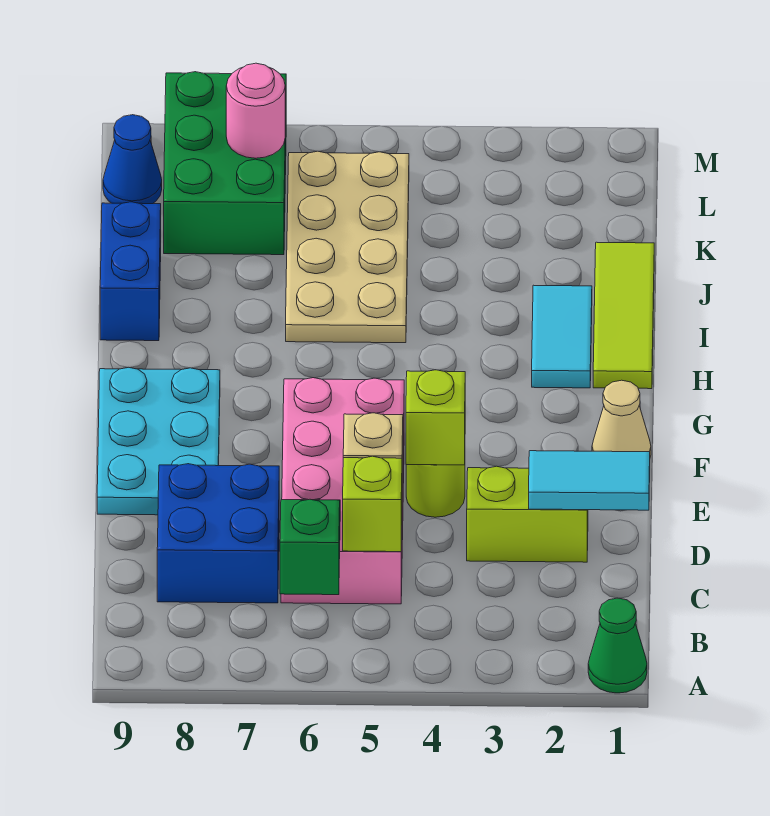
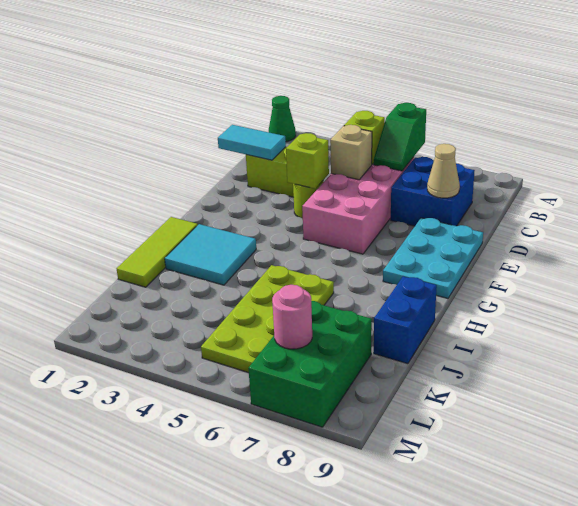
tan cone F1 level 1 -> tan cone D8 level 2
cyan tile H2:I2 level 1 -> cyan tile H2:I3 level 1
tan plate I5:L6 level 1 -> lime plate I5:L6 level 1
blue cone L9 level 1 -> none

